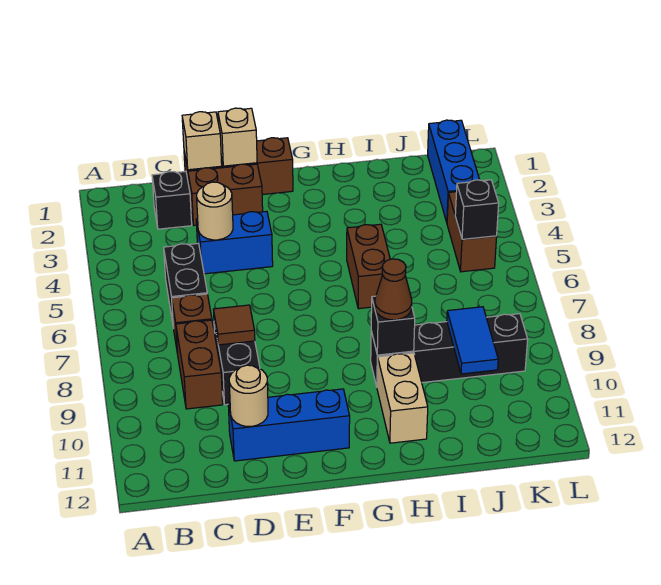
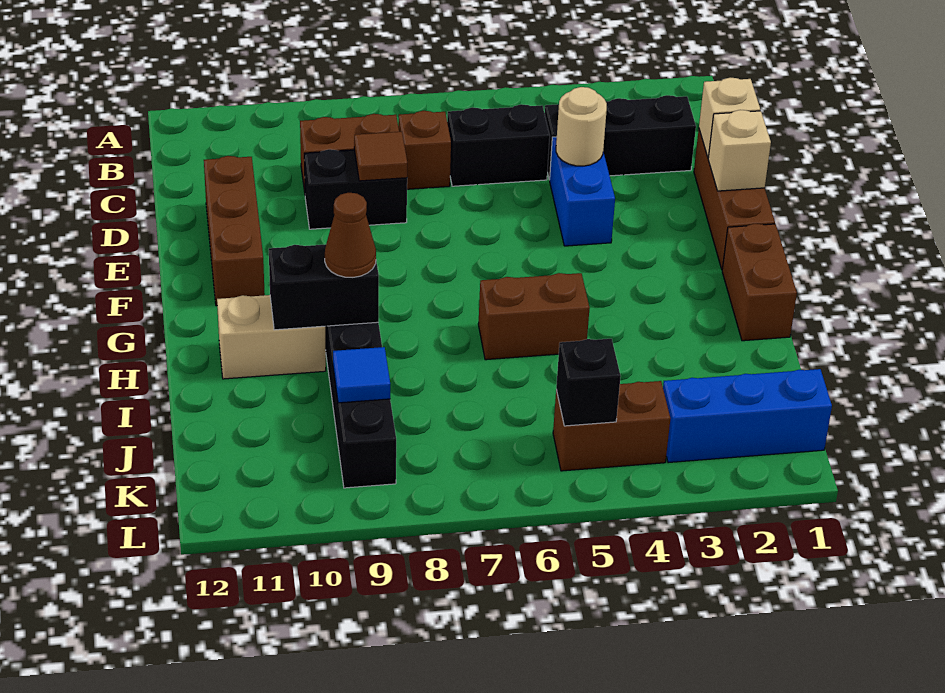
black brick C2 level 1 -> black brick C2:C4 level 1
brown brick D2:E2 level 1 -> brown brick G1:H1 level 1
blue brick D11:F11 level 1 -> brown brick D11:F11 level 1
tan round brick D11 level 2 -> none
black brick H9 level 2 -> black brick H9:H10 level 2
blue tile J9:J10 level 2 -> blue tile J9 level 2

